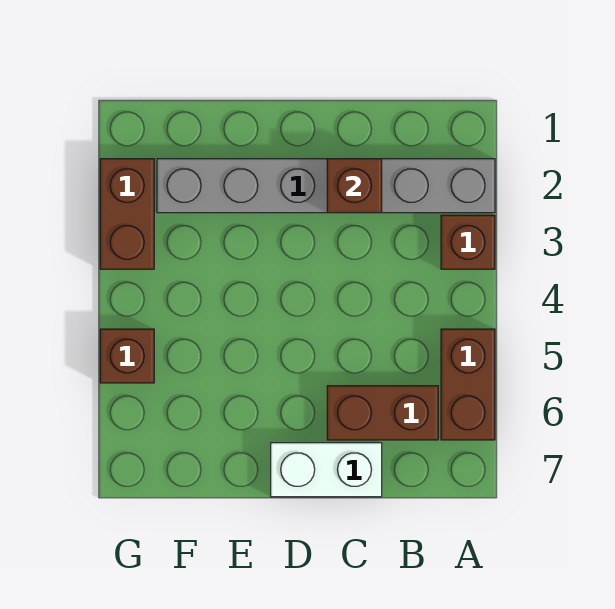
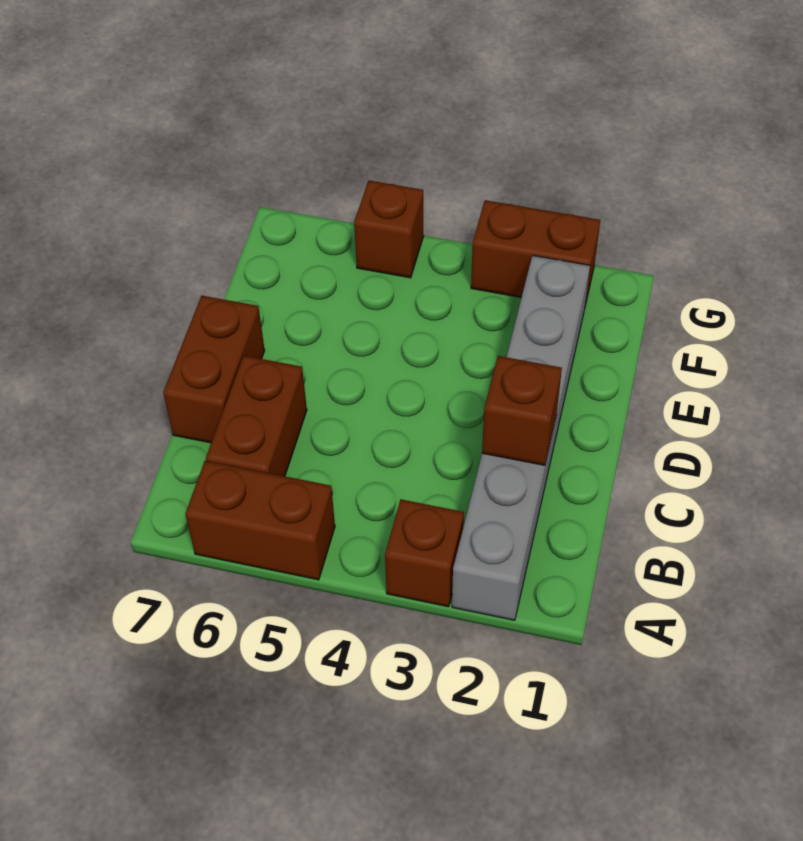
white brick C7:D7 level 1 -> brown brick C7:D7 level 1

